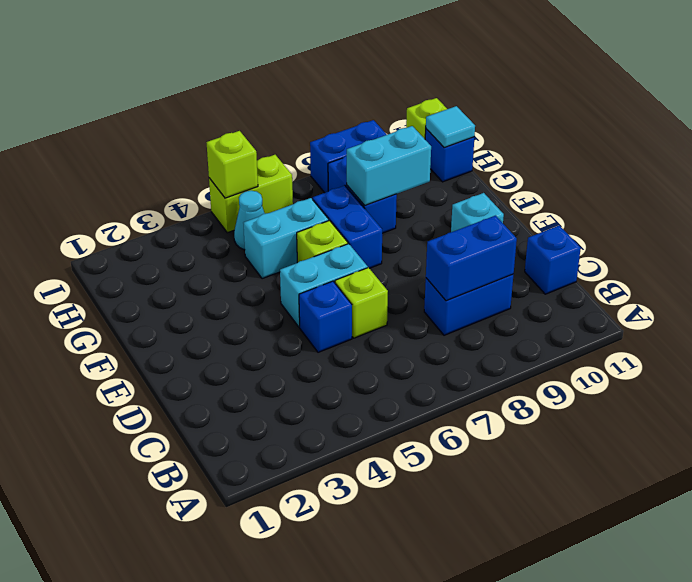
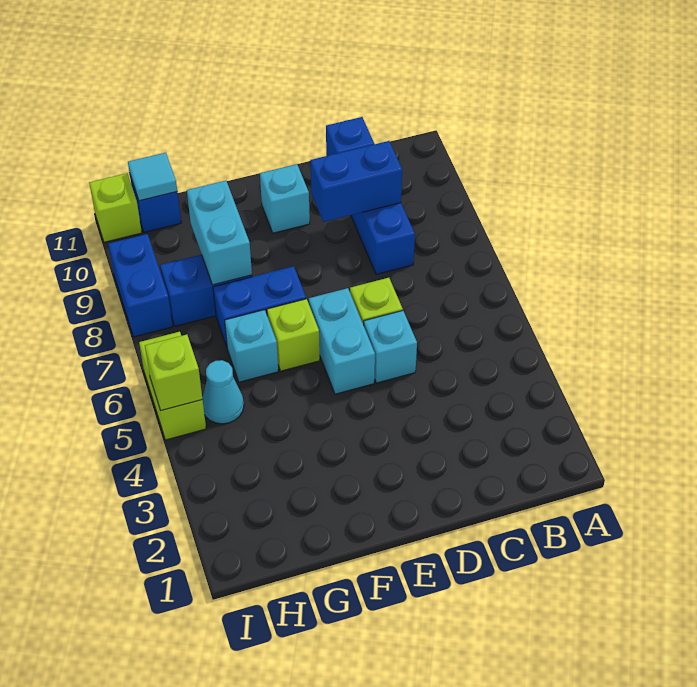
blue brick C8:C9 level 2 -> blue brick C9:D9 level 2
blue brick D5 level 1 -> cyan brick D5 level 1
cyan brick G5:G6 level 1 -> cyan brick G6 level 1

